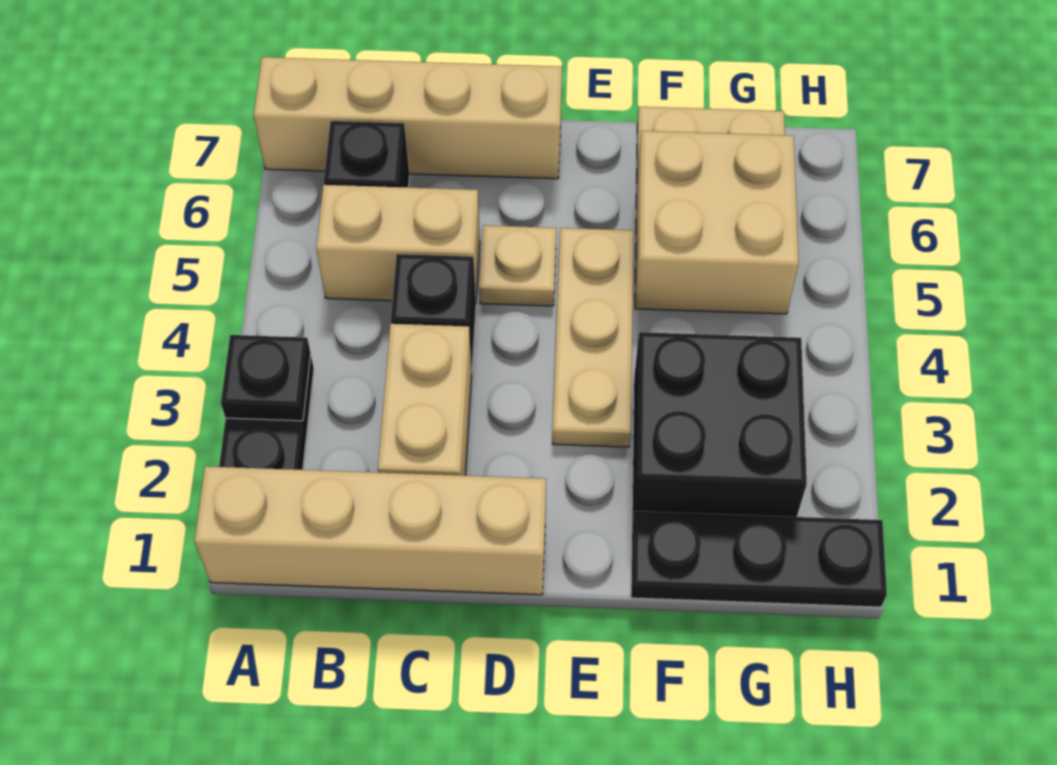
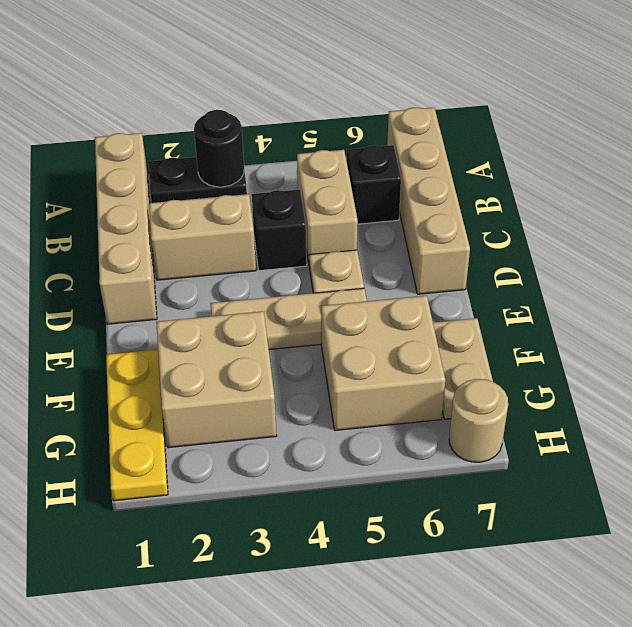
black plate A3 level 2 -> black round brick A3 level 2
black plate F1:H1 level 1 -> yellow plate F1:H1 level 1
black brick F2:G3 level 1 -> tan brick F2:G3 level 1
none -> tan round brick H7 level 1

